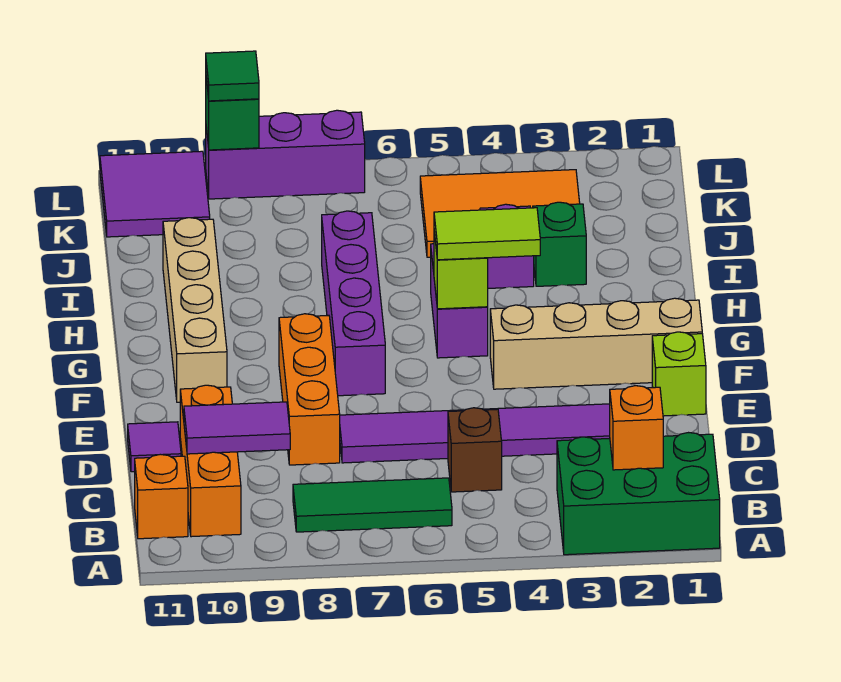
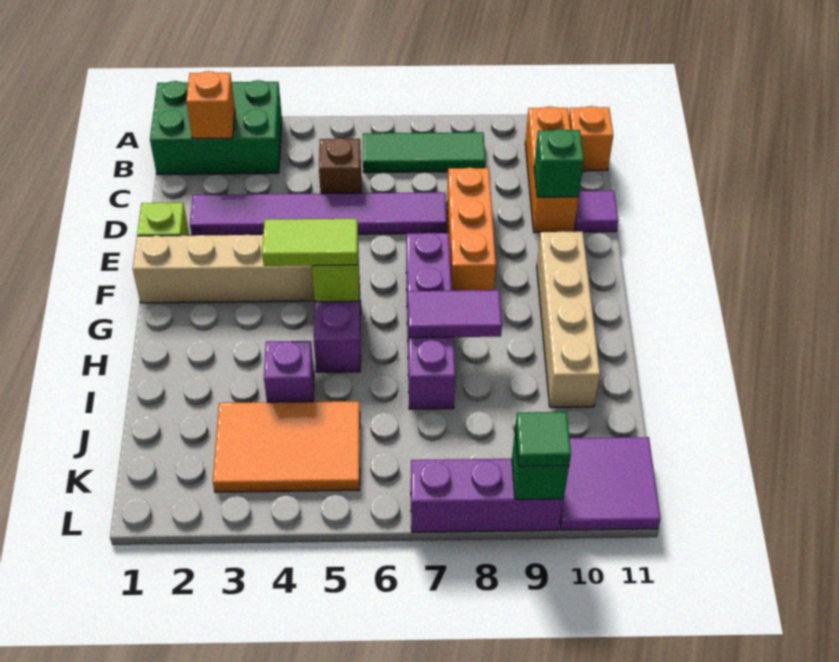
purple tile C9:C10 level 2 -> purple tile H7:H8 level 2
green brick I3 level 1 -> green brick D10 level 2

